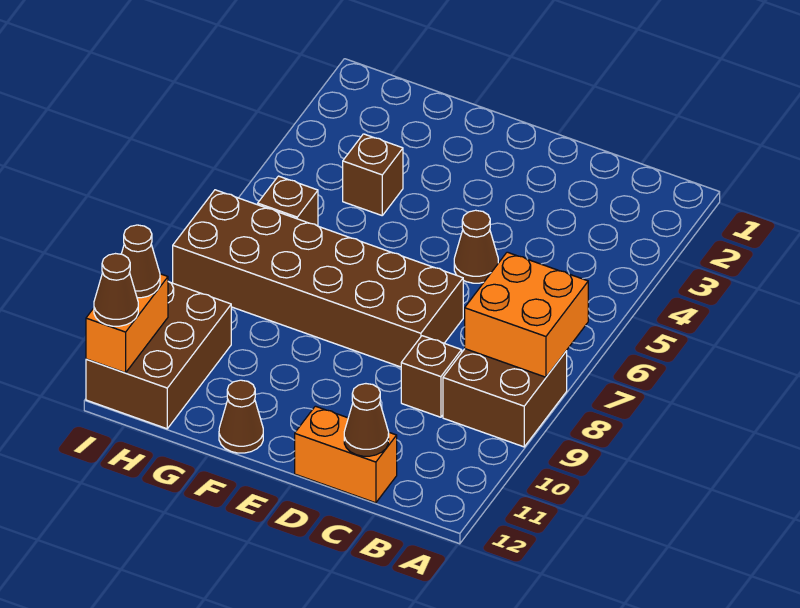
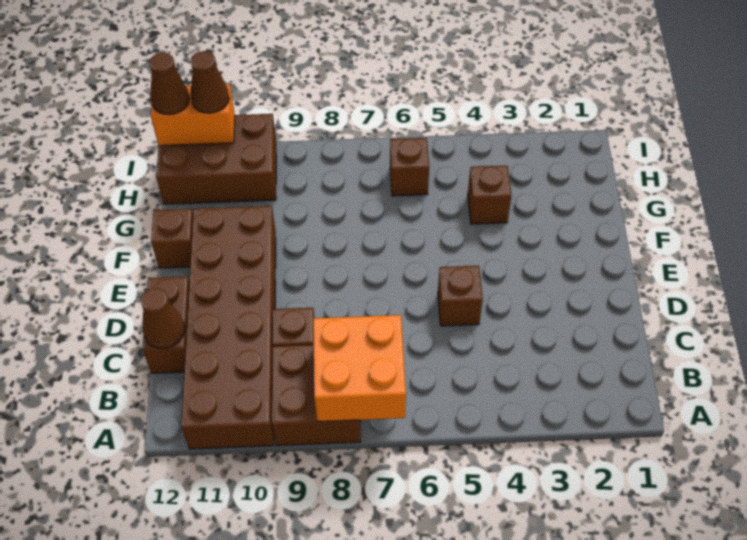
orange brick C12:D12 level 1 -> brown brick C12:D12 level 1
brown cone D5 level 1 -> brown brick D5 level 1
brown brick D7:I8 level 1 -> brown brick A10:F11 level 1
brown cone F12 level 1 -> brown brick F12 level 1

